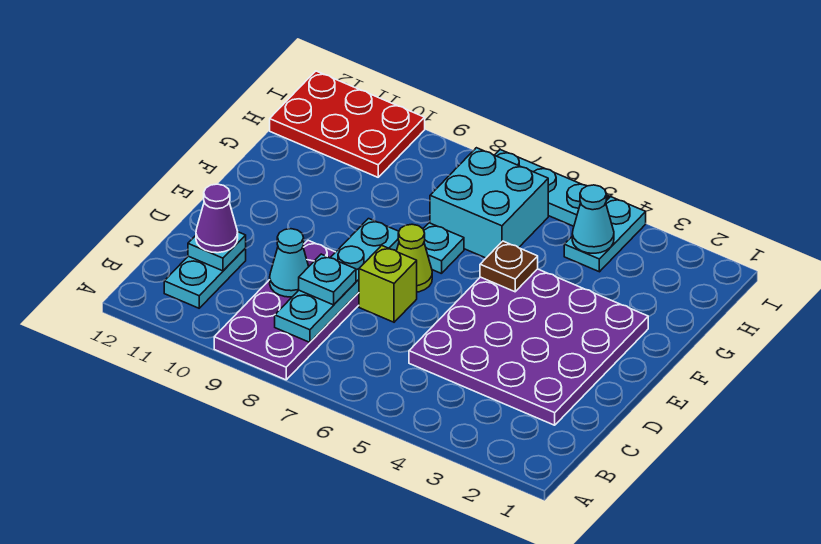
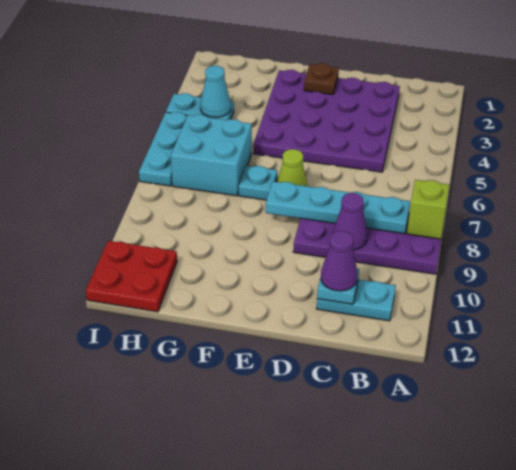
cyan plate C8 level 3 -> none
cyan cone C9 level 2 -> purple cone C9 level 2
lime brick D7 level 1 -> lime brick A8 level 2
brown plate F5 level 2 -> brown plate E2 level 2
red plate H10:I12 level 1 -> red plate H11:I12 level 1

